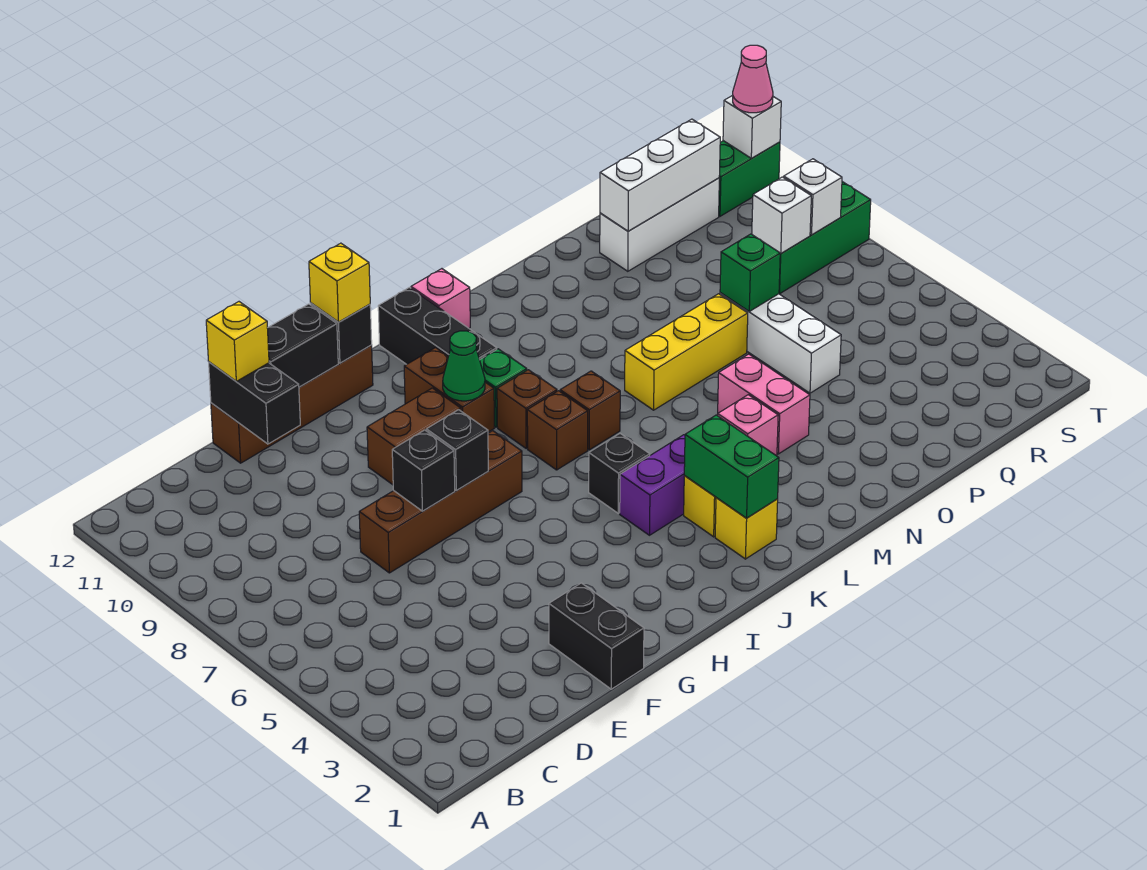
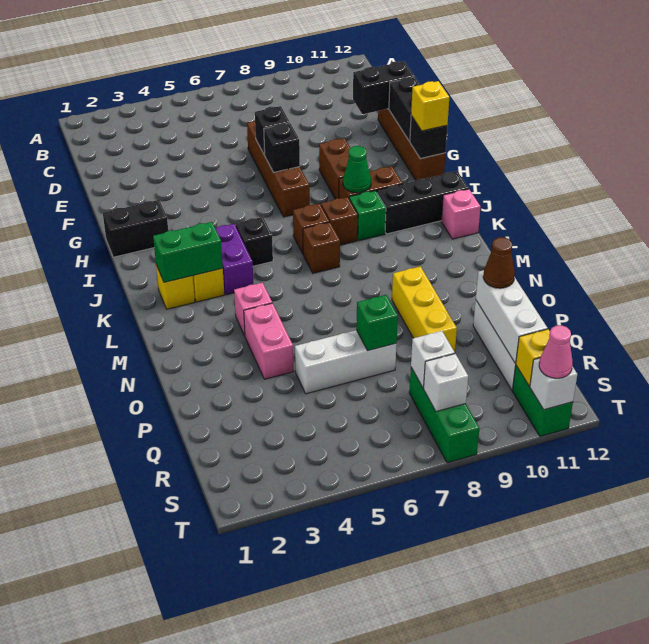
yellow brick E12 level 3 -> yellow brick S11 level 2
black brick F1:F2 level 1 -> black brick H1:H2 level 1
yellow brick M7:O7 level 1 -> yellow brick N9:P9 level 1
pink brick N4:N5 level 1 -> pink brick N4:O4 level 1
none -> brown cone P11 level 3

